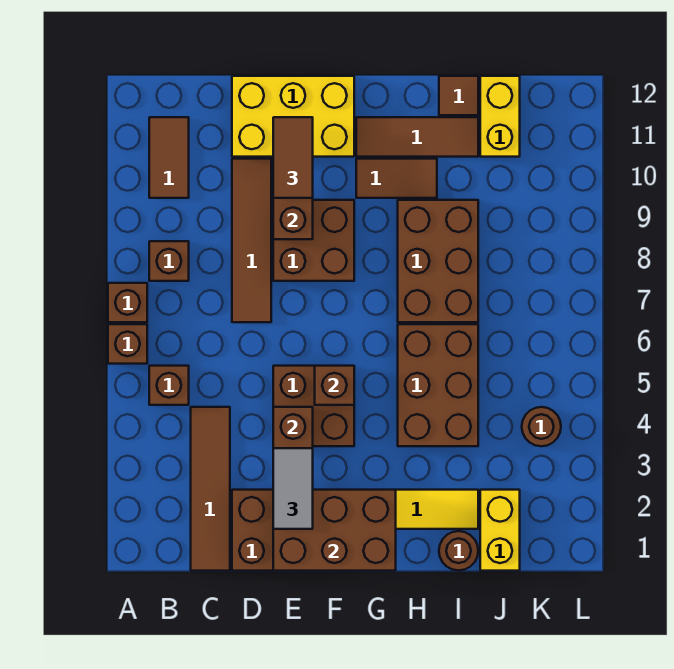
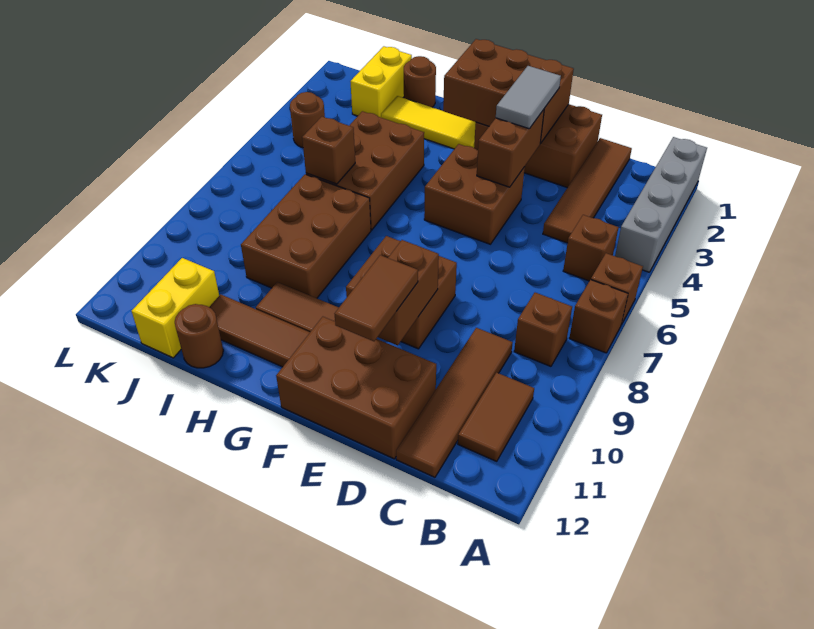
none -> grey brick A1:A4 level 1
brown tile D7:D10 level 1 -> brown tile C9:C12 level 1
yellow brick D11:F12 level 1 -> brown brick D11:F12 level 1
brown brick F5 level 2 -> brown brick I6 level 2
brown tile I12 level 1 -> brown round brick I12 level 1

